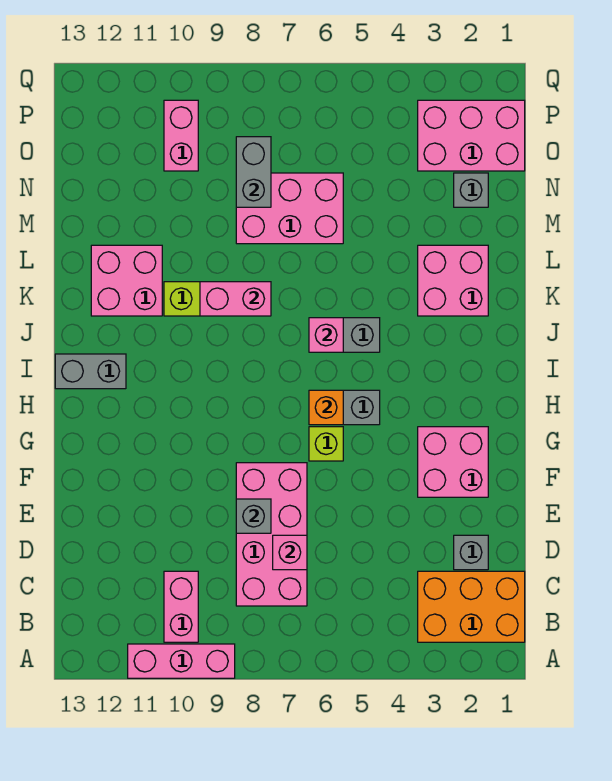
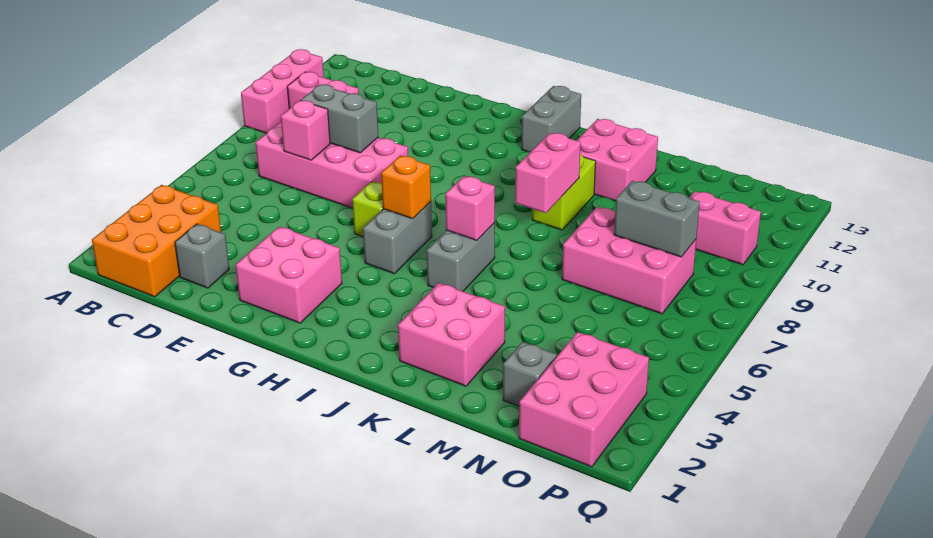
grey brick E8 level 2 -> grey brick D8:E8 level 2
pink brick M6:N8 level 1 -> pink brick M7:O8 level 1

